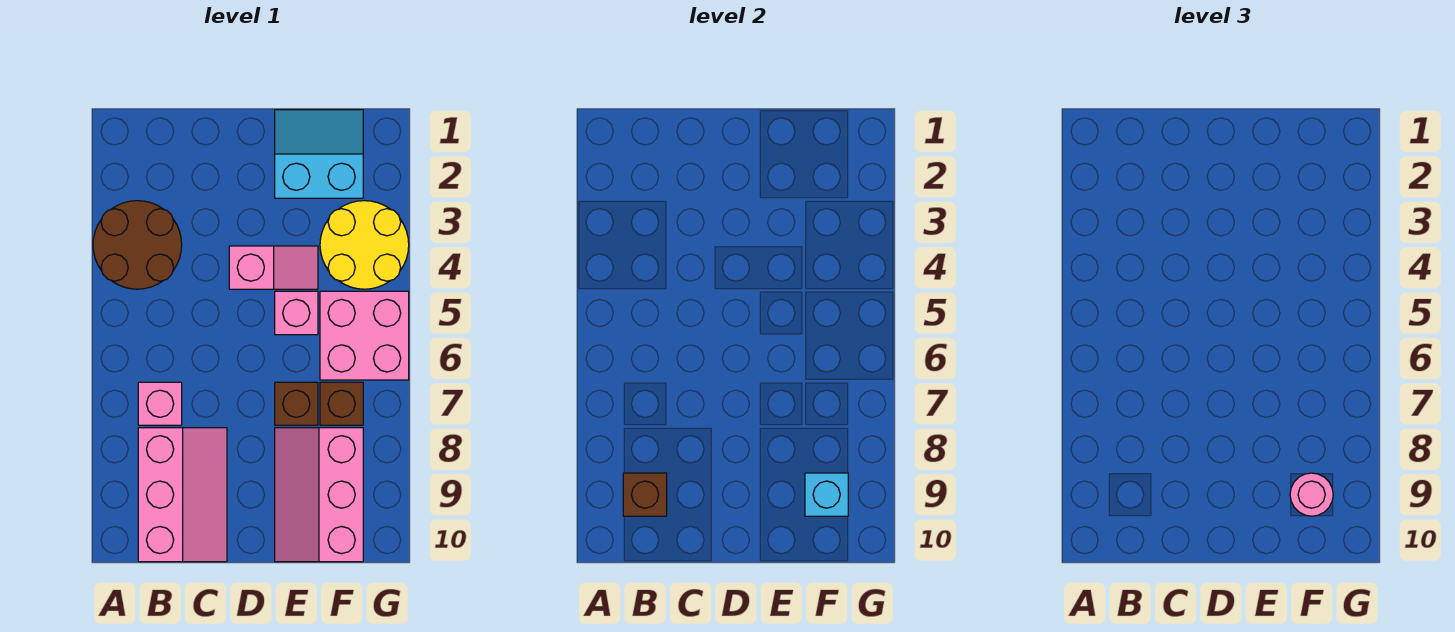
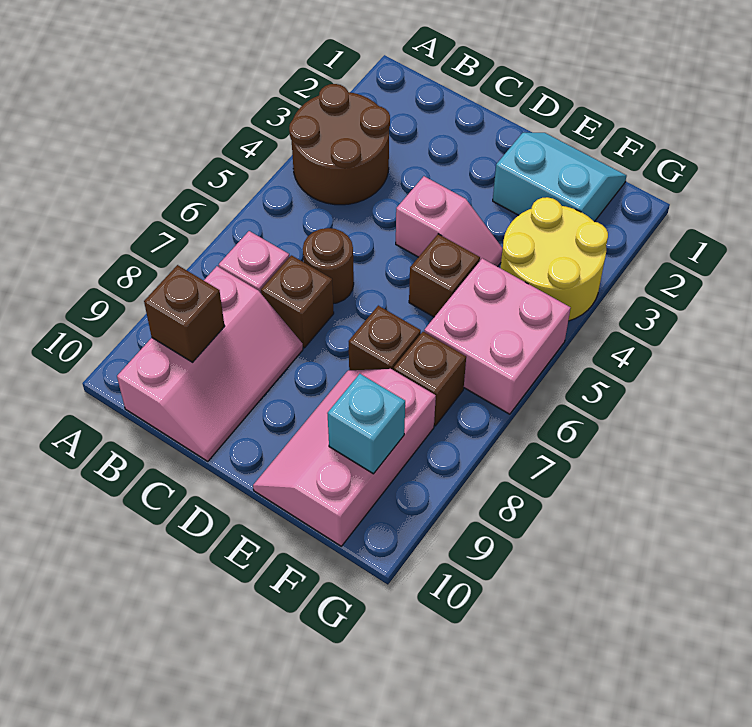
none -> brown round brick C6 level 1
none -> brown brick C7 level 1
pink brick E5 level 1 -> brown brick E5 level 1
pink round brick F9 level 3 -> none

